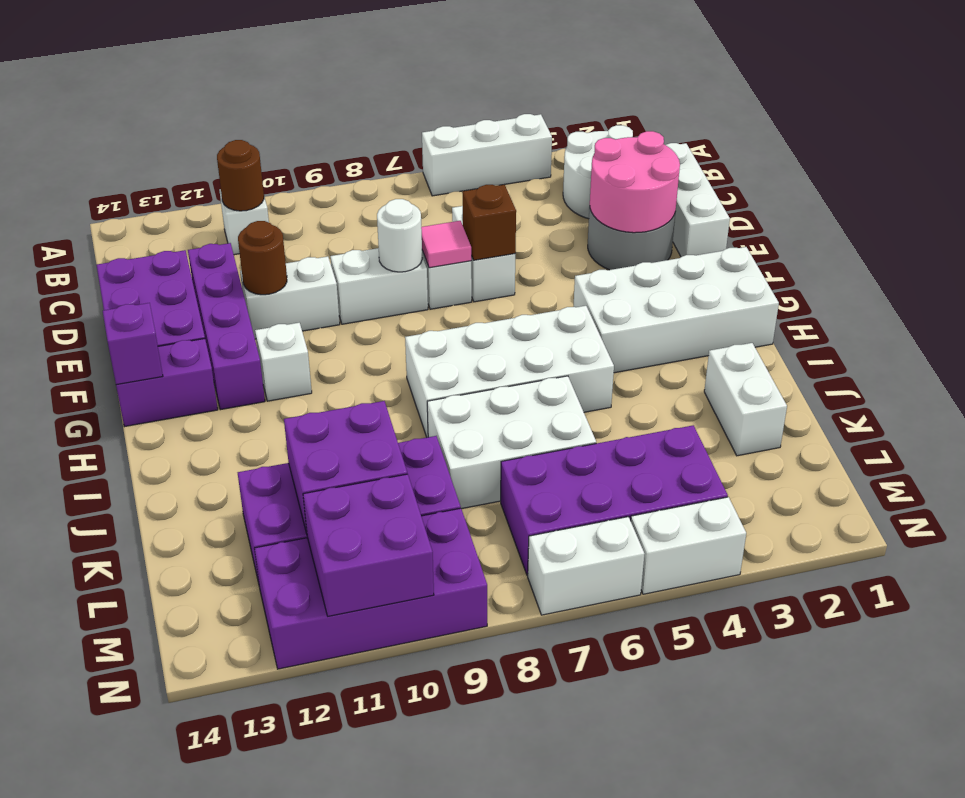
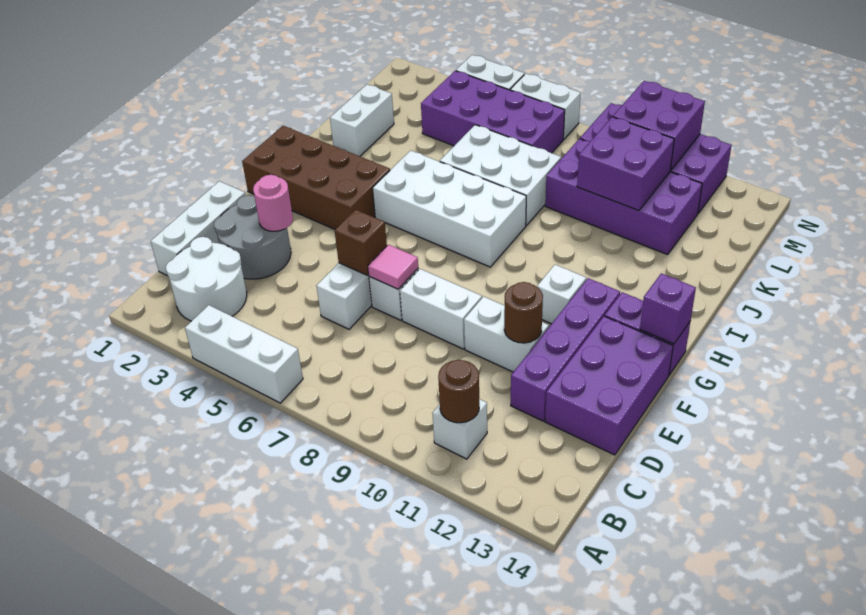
pink round brick D2:E3 level 2 -> pink round brick E3 level 2
white round brick E8 level 2 -> none
white brick G1:H4 level 1 -> brown brick G1:H4 level 1

